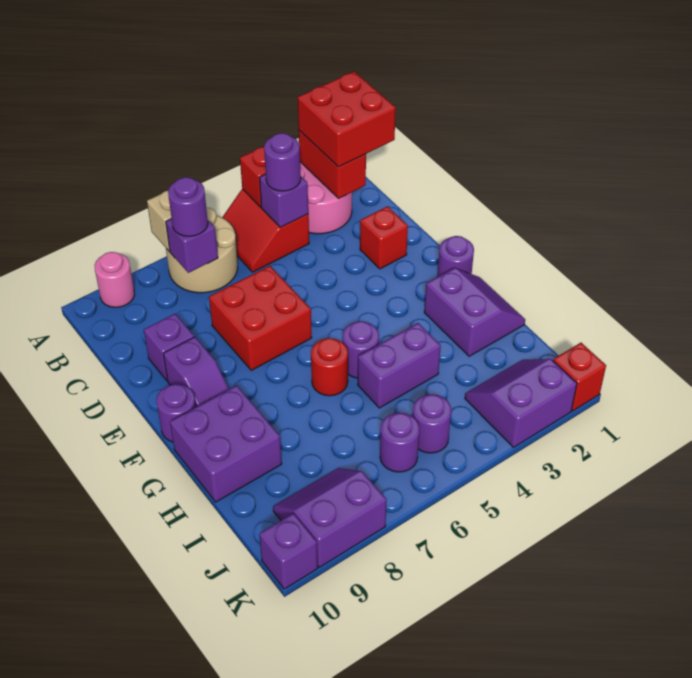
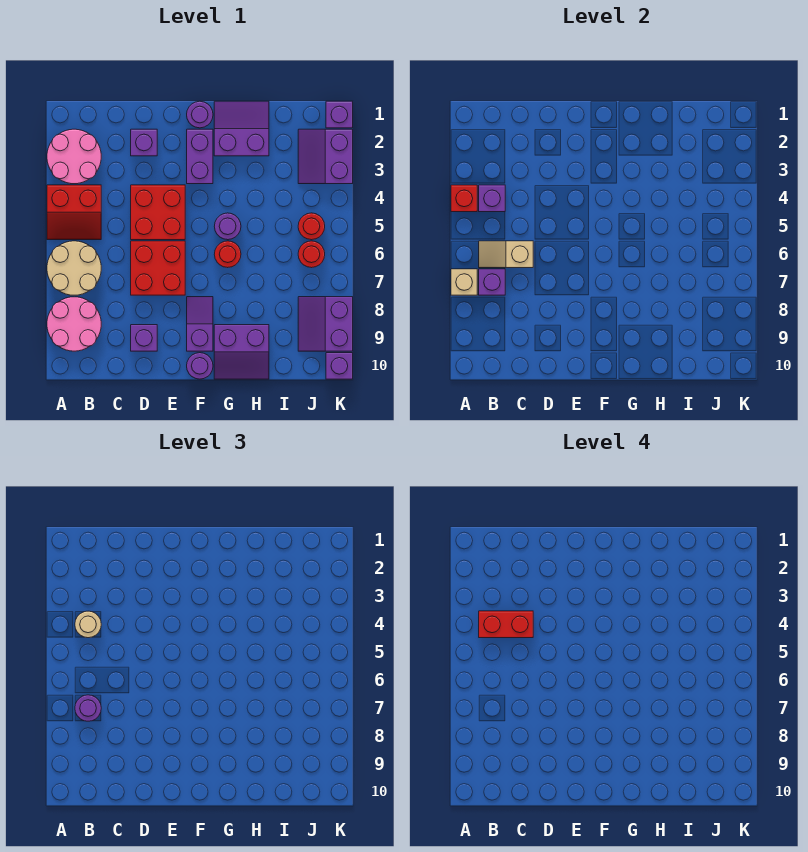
red brick A1:B2 level 3 -> red brick D4:E5 level 1
red brick A2:B2 level 2 -> red brick B4:C4 level 4
pink round brick A9 level 1 -> pink round brick A8:B9 level 1
purple round brick B4 level 3 -> tan round brick B4 level 3
none -> tan slope B6:C6 level 2 top C
red brick D2 level 1 -> purple brick D2 level 1
purple slope E9:F9 level 1 top E -> purple slope F8:F9 level 1 top 9
purple brick G9:H10 level 1 -> purple slope G9:H10 level 1 top 9
purple brick H4:H5 level 1 -> purple brick F2:F3 level 1
purple round brick J5 level 1 -> red round brick J5 level 1
purple round brick J6 level 1 -> red round brick J6 level 1
red brick K1 level 1 -> purple brick K1 level 1

